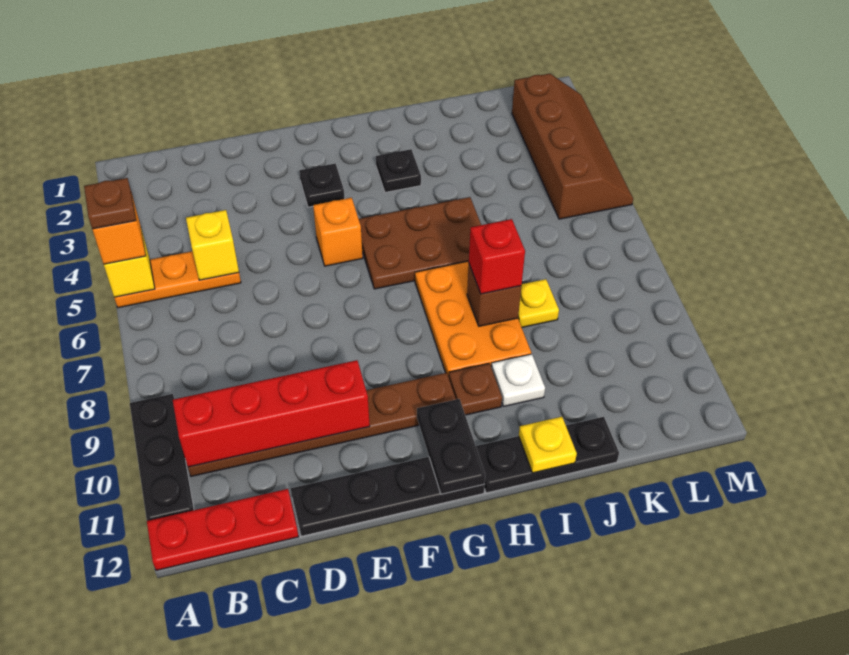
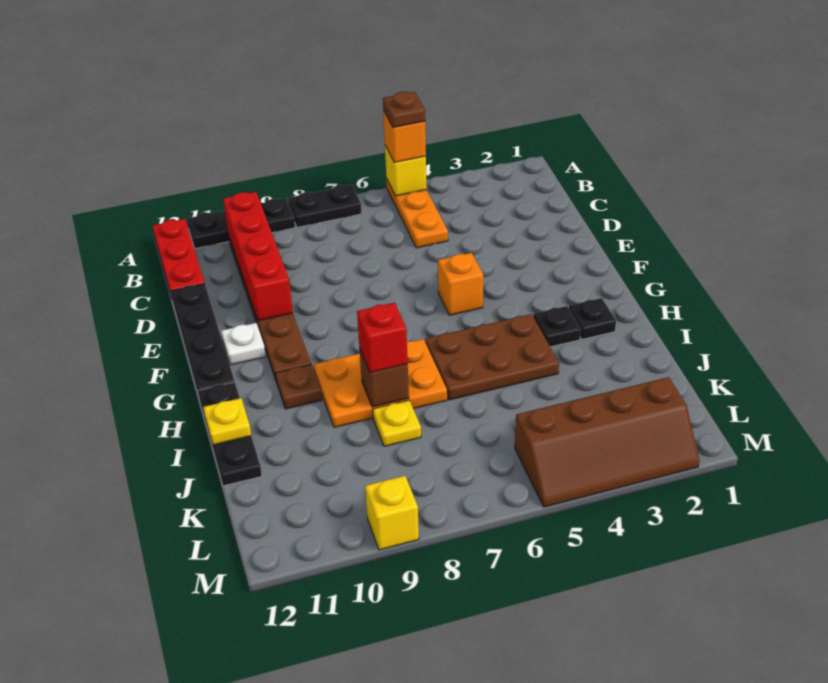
yellow brick C5 level 2 -> yellow brick M9 level 1
black plate F3 level 1 -> black plate H2 level 1
brown plate G5:I6 level 1 -> brown plate H4:I6 level 1
black plate G11:G12 level 2 -> black plate A7:A8 level 1
white plate I10 level 1 -> white plate F11 level 1

